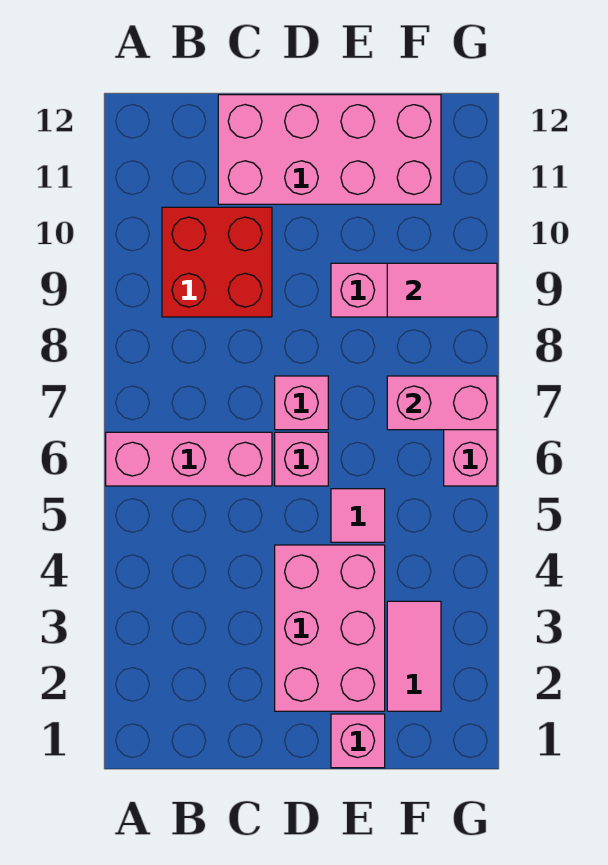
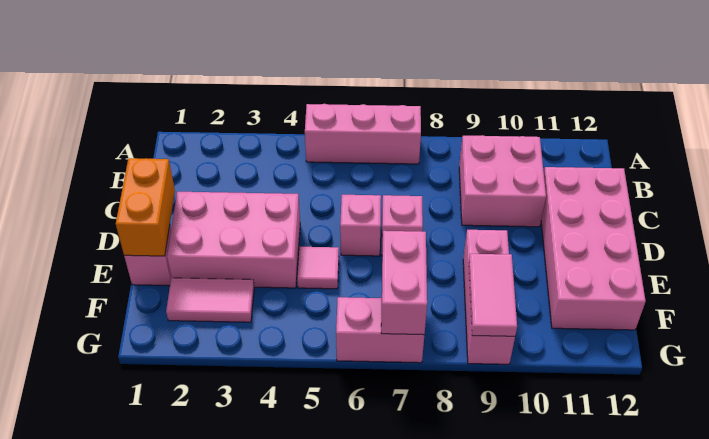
pink brick A6:C6 level 1 -> pink brick A5:A7 level 1
red brick B9:C10 level 1 -> pink brick B9:C10 level 1
none -> orange brick D1:E1 level 2

